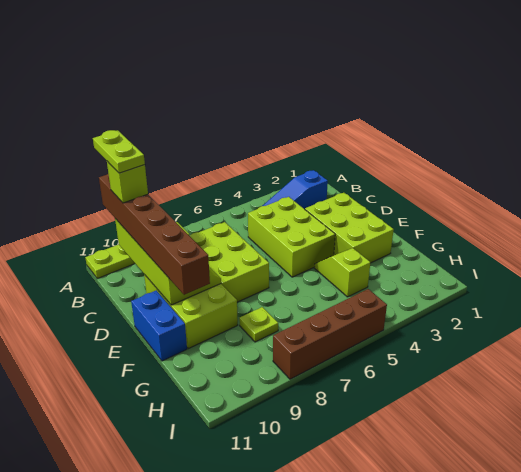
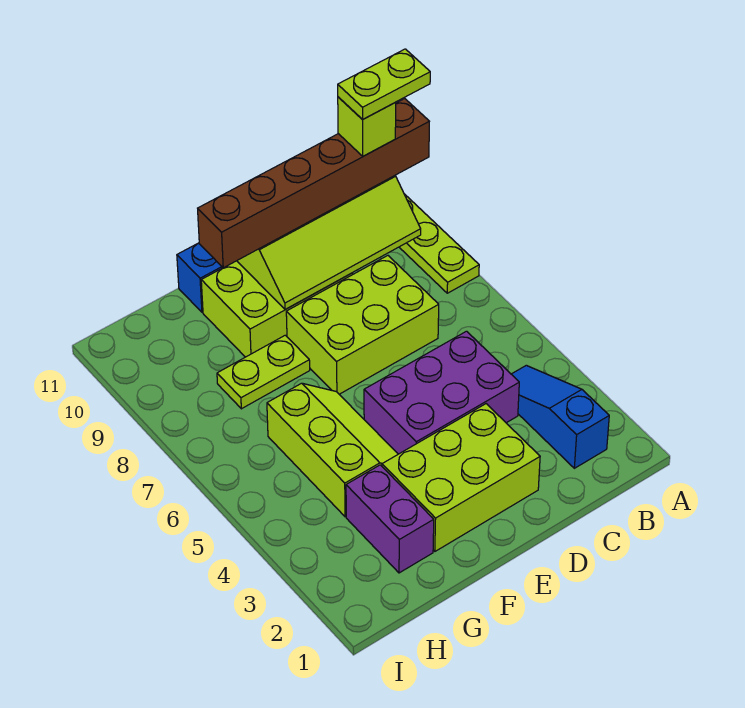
lime brick C4:E5 level 1 -> purple brick C4:E5 level 1
lime slope F4:G4 level 1 top G -> lime slope F4:G6 level 1 top G
none -> purple brick G2:G3 level 1
lime plate G8 level 1 -> lime plate F8:G8 level 1
brown brick I5:I8 level 1 -> none

